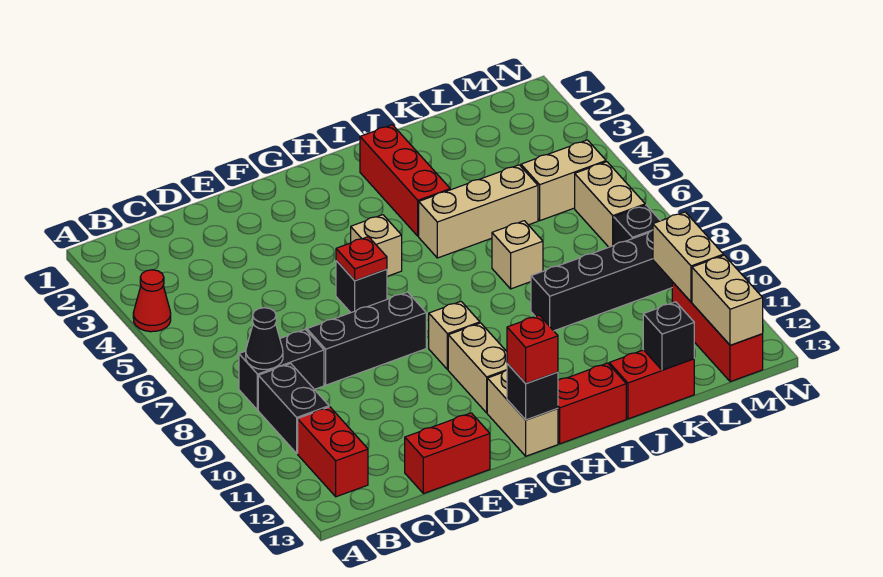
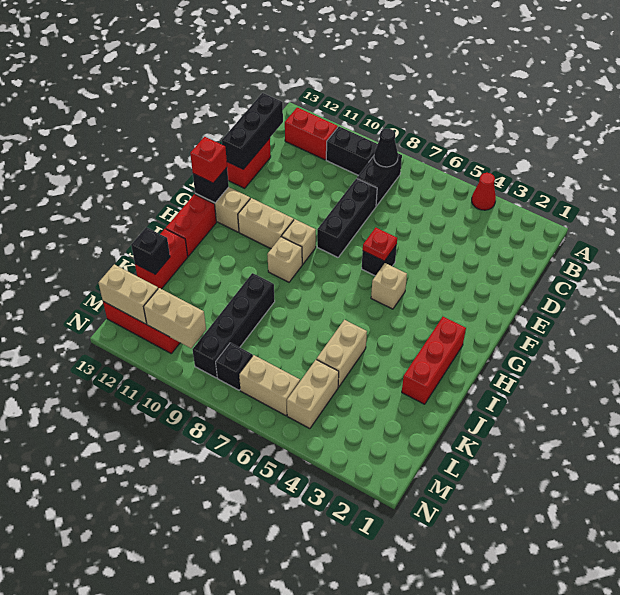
none -> black brick C13:E13 level 2
red brick I2:I4 level 1 -> red brick H2:J2 level 1
tan brick I5:K5 level 1 -> tan brick J5:K5 level 1
tan brick J7 level 1 -> tan brick H9 level 1

